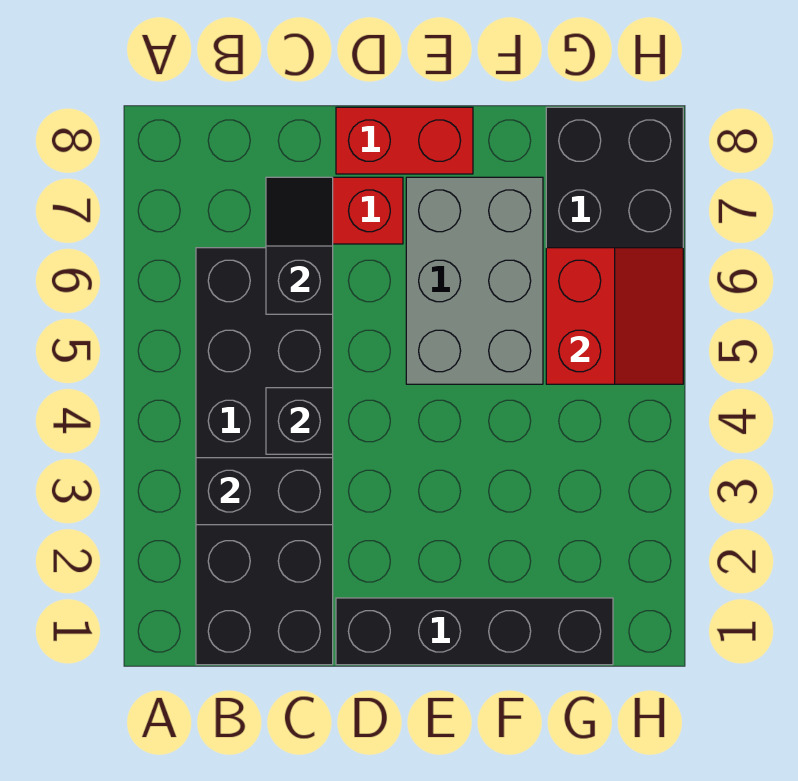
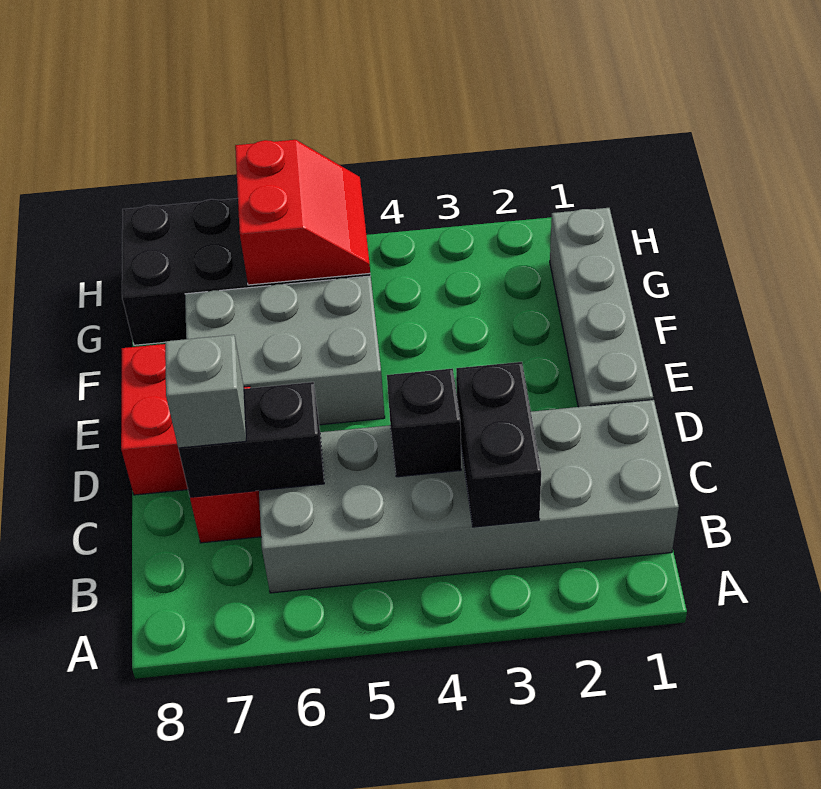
black brick B1:C6 level 1 -> grey brick B1:C6 level 1
black slope C6:C7 level 2 top 6 -> black brick C6:C7 level 2
none -> grey brick C7 level 3
black brick D1:G1 level 1 -> grey brick D1:G1 level 1
red slope G5:H6 level 2 top G -> red slope G5:H6 level 2 top 6

